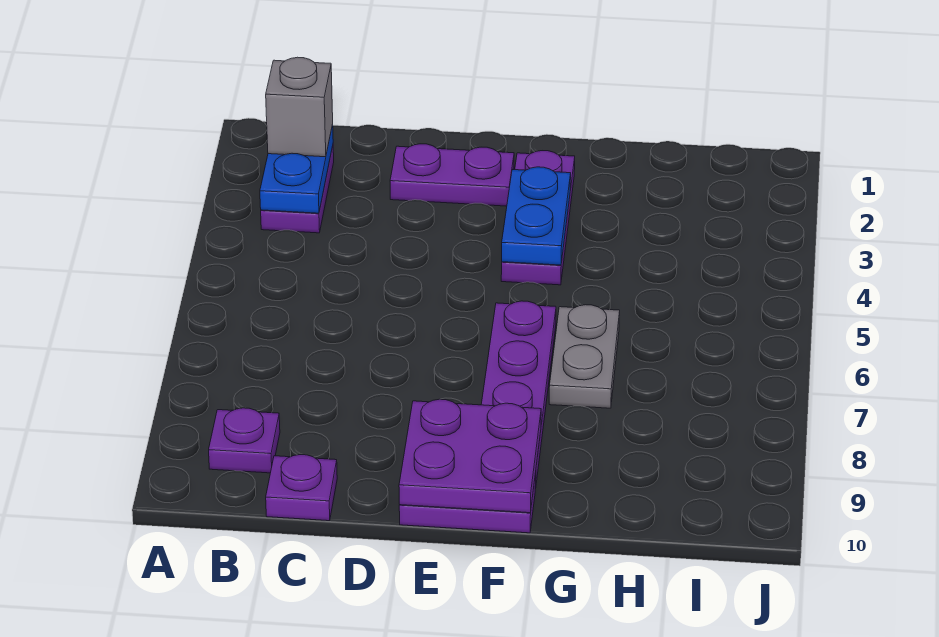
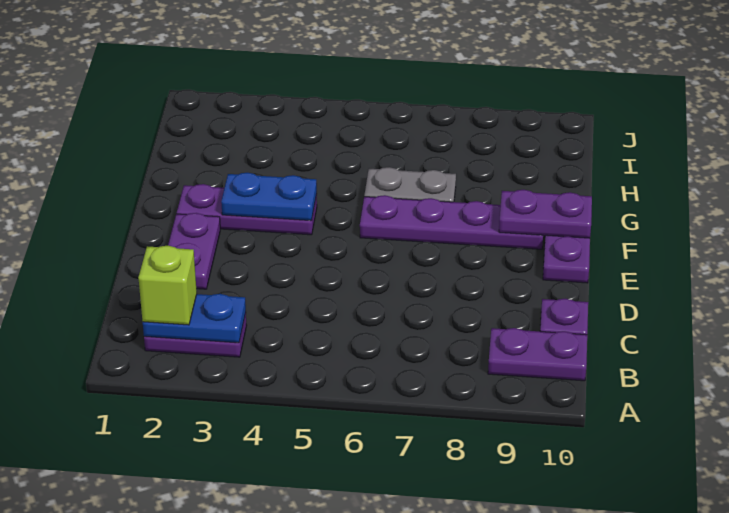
grey brick B2 level 3 -> lime brick B2 level 3
purple plate B9 level 1 -> purple plate B9:B10 level 1
purple plate E9:F10 level 2 -> purple plate F9:F10 level 2

